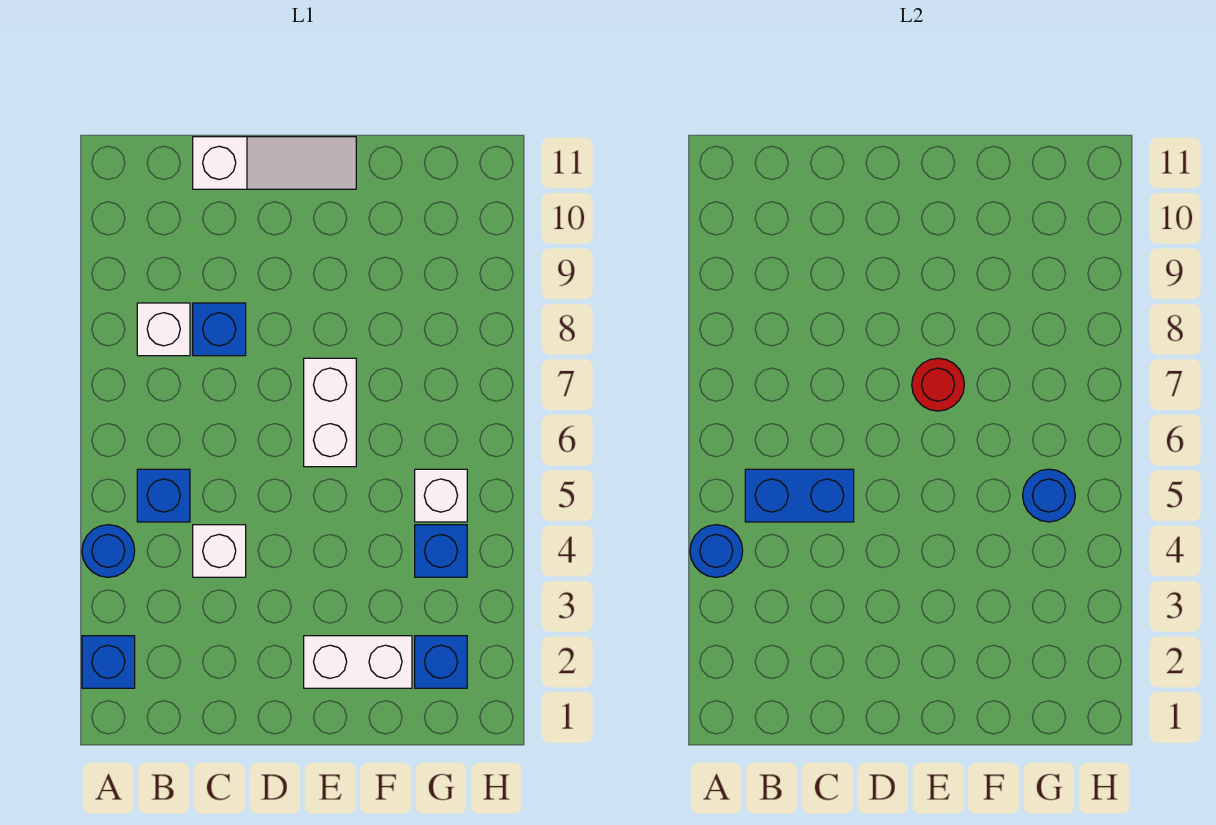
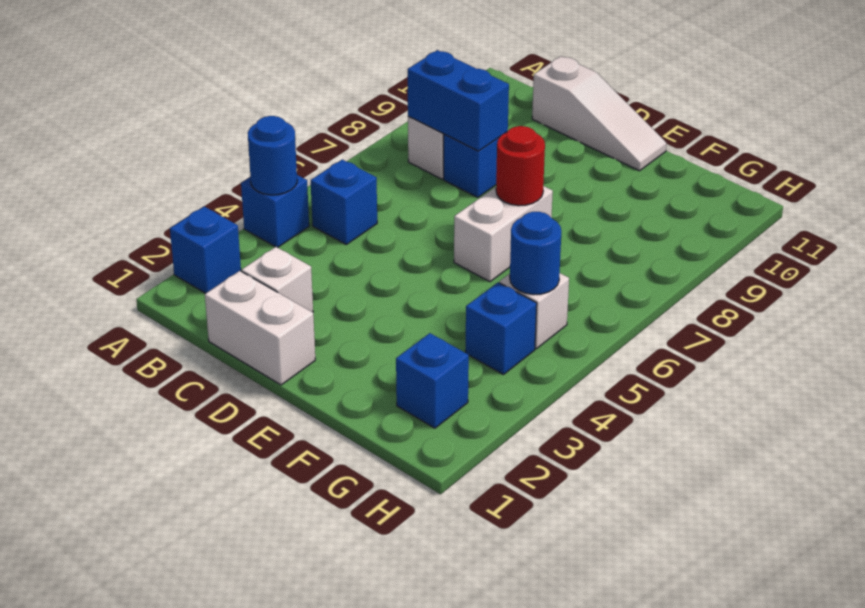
blue round brick A4 level 1 -> blue brick A4 level 1
blue brick B5:C5 level 2 -> blue brick B8:C8 level 2
white brick C4 level 1 -> white brick C2 level 1
white brick E2:F2 level 1 -> white brick C1:D1 level 1

